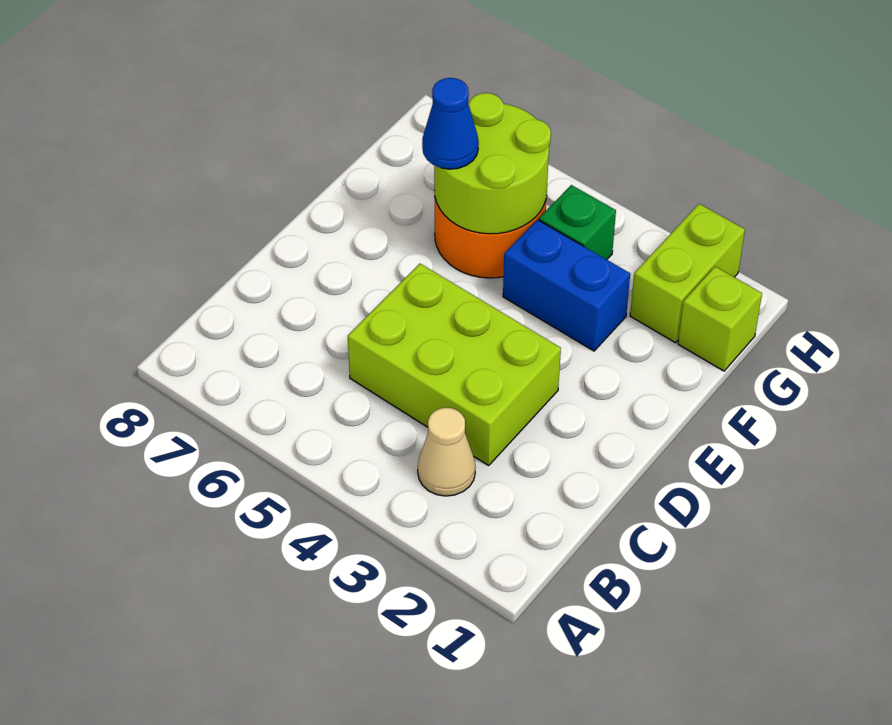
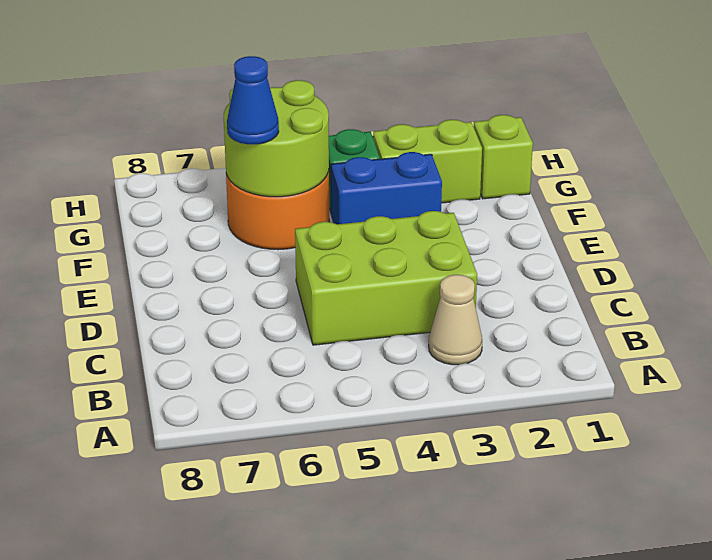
lime brick G2:H2 level 1 -> lime brick G2:G3 level 1

